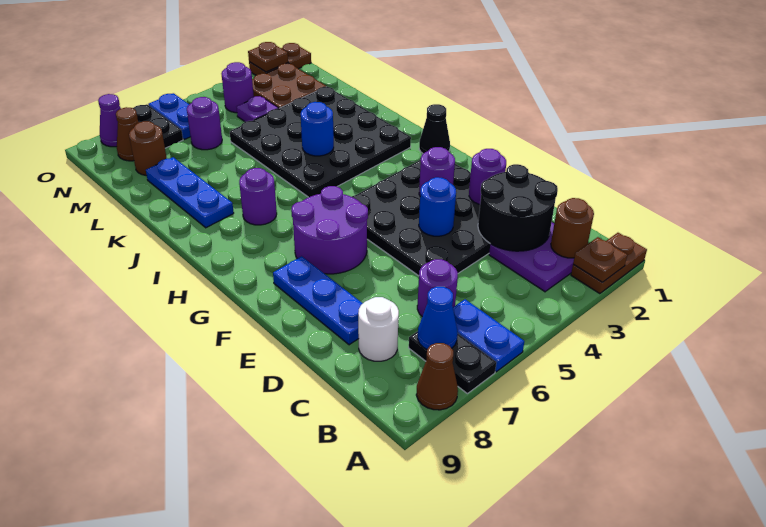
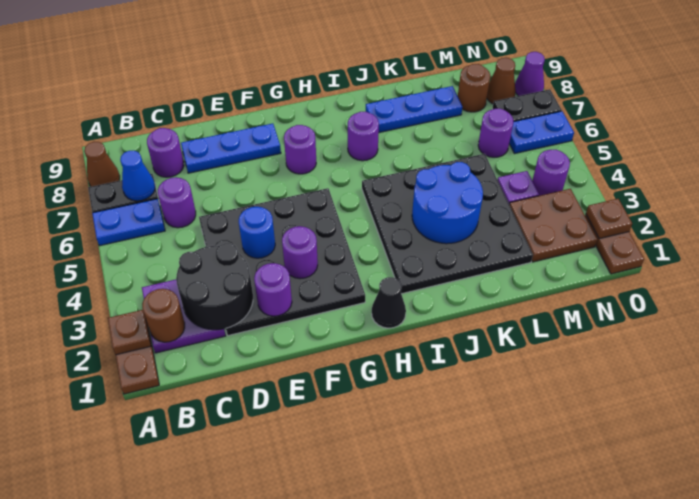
white round brick C8 level 1 -> purple round brick C8 level 1
purple round brick F6:G7 level 1 -> purple round brick G7 level 1
blue round brick J4 level 2 -> blue round brick J3:K4 level 2

